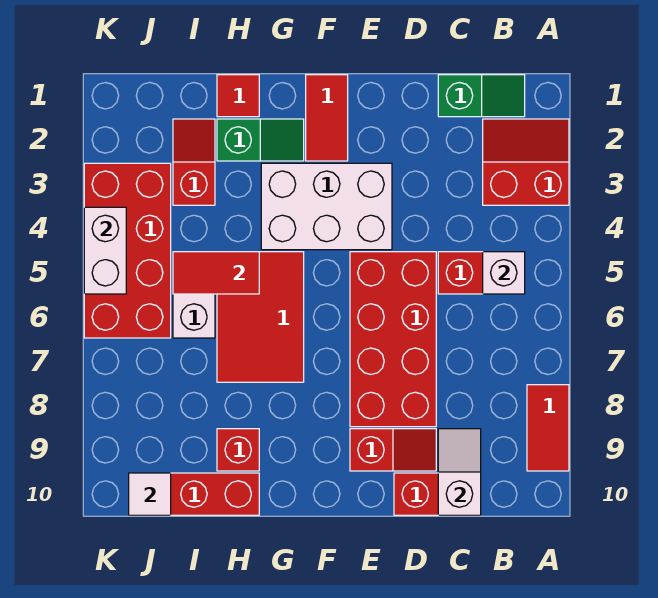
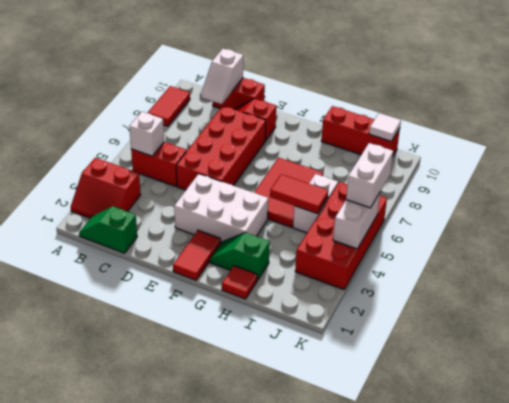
red brick H9 level 1 -> none
red slope I2:I3 level 1 top 3 -> none
none -> white brick K5:K6 level 3

